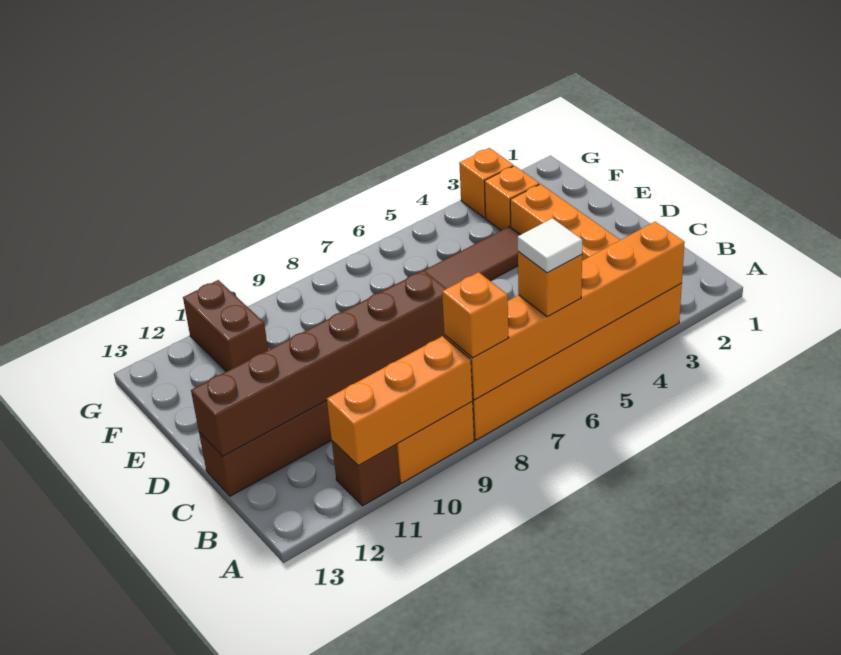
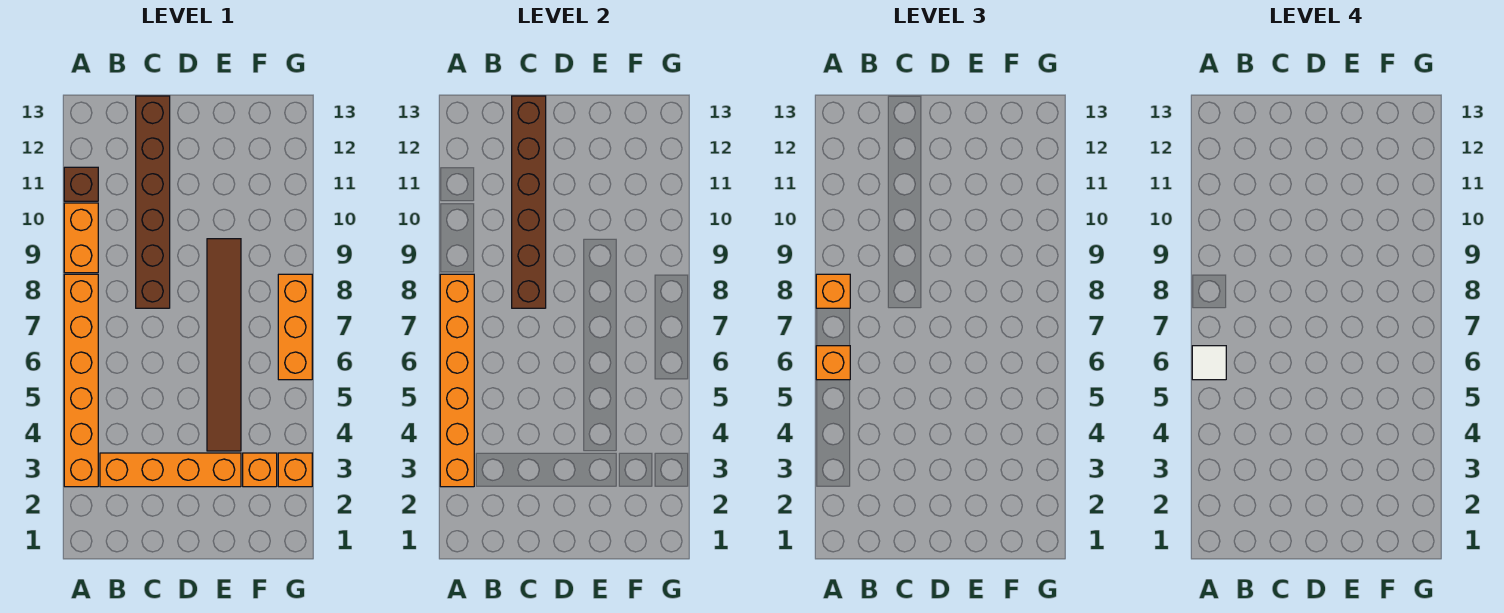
orange brick A9:A11 level 2 -> orange brick G6:G8 level 1
brown brick F11:G11 level 1 -> none

